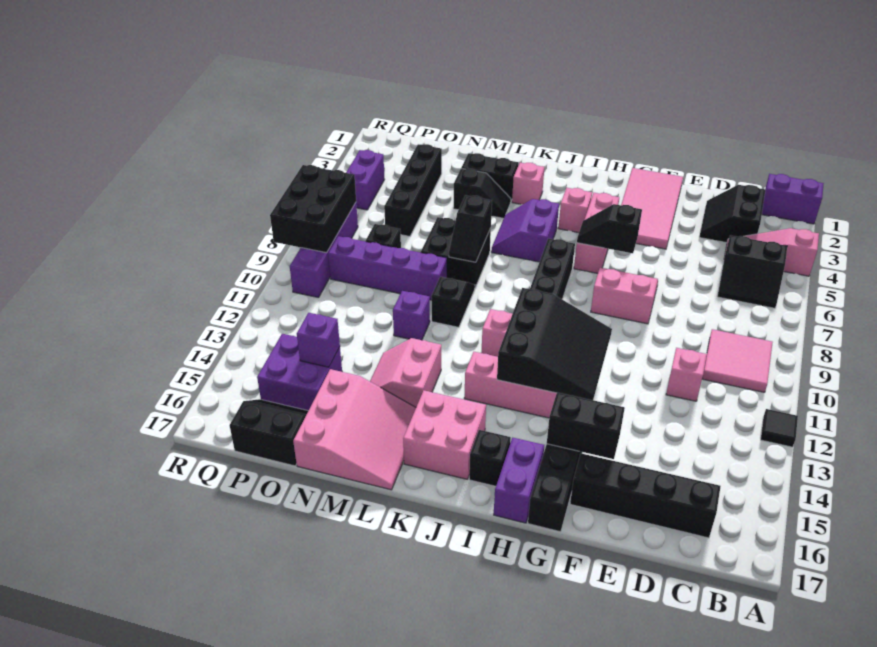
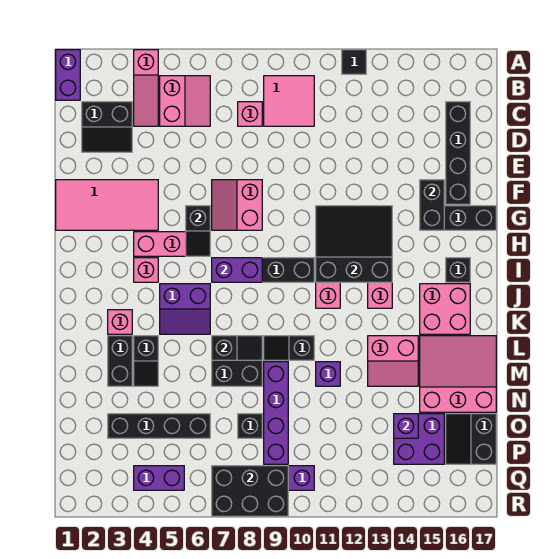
black slope B5:C6 level 1 top 5 -> pink slope B5:C6 level 1 top 5
pink brick D11 level 1 -> pink brick C8 level 1
purple brick H16:H17 level 1 -> purple brick I7:I8 level 2
black slope L4:M4 level 1 top M -> black slope L4:M4 level 1 top L

